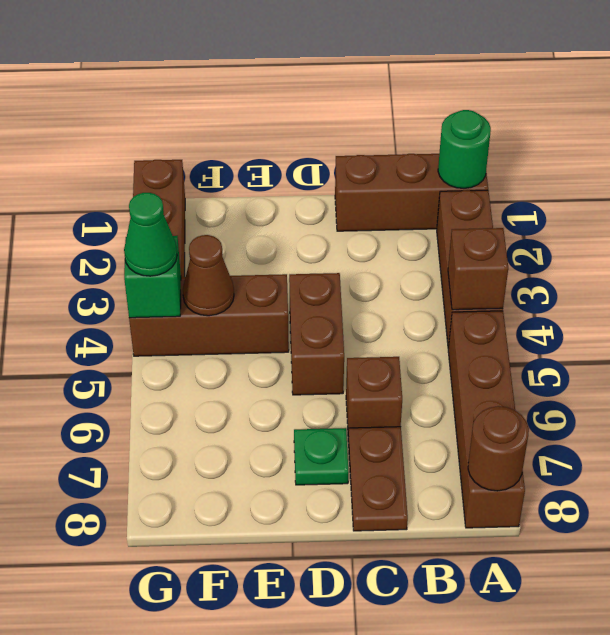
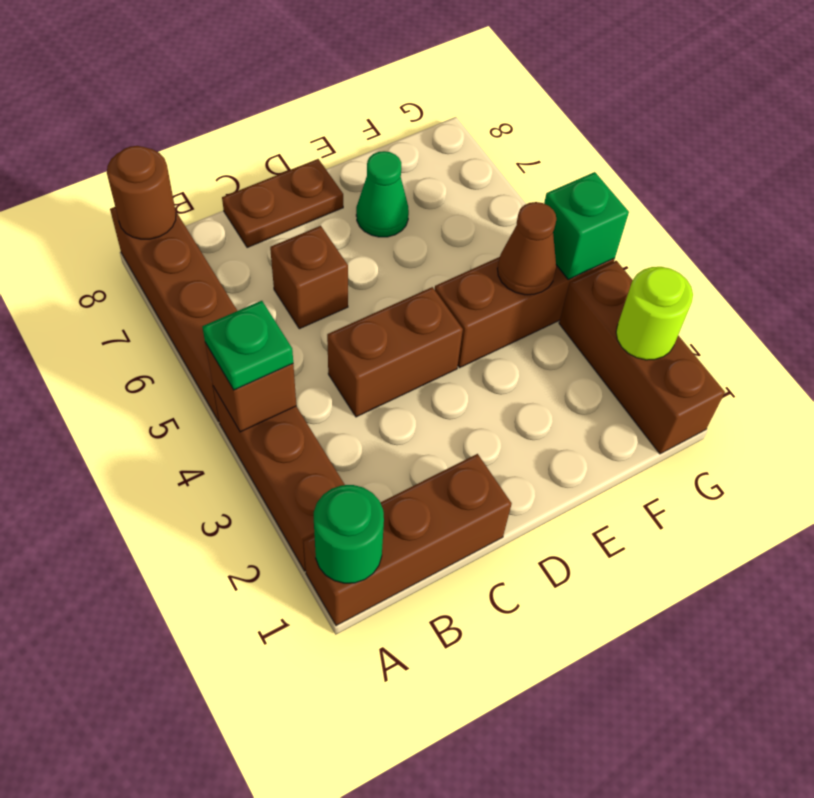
brown plate C7:C8 level 1 -> brown plate C8:D8 level 1
brown brick D4:D5 level 1 -> brown brick C4:D4 level 1
green plate D7 level 1 -> green plate A4 level 3
none -> lime round brick G2 level 2
green cone G4 level 3 -> green cone E7 level 1

